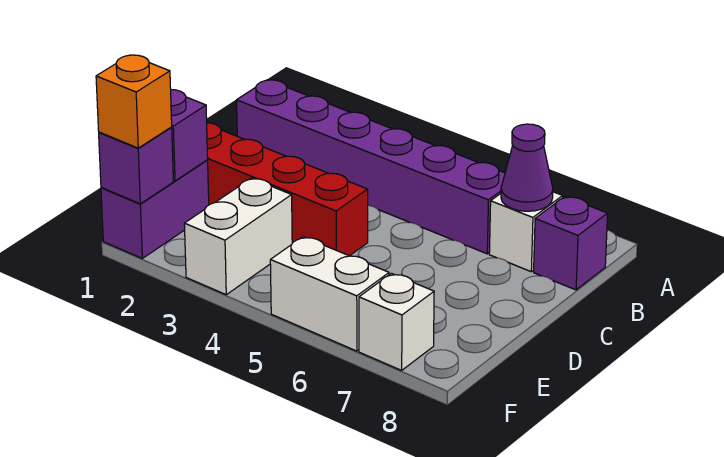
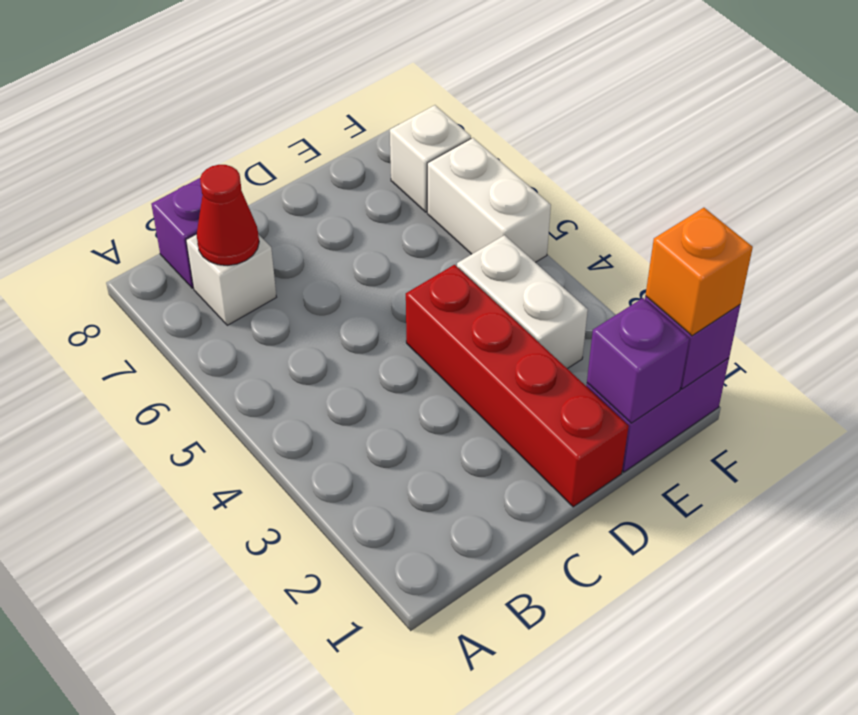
purple brick B1:B6 level 1 -> none
purple cone B7 level 2 -> red cone B7 level 2
white brick E3:F3 level 1 -> white brick E3:E4 level 1

